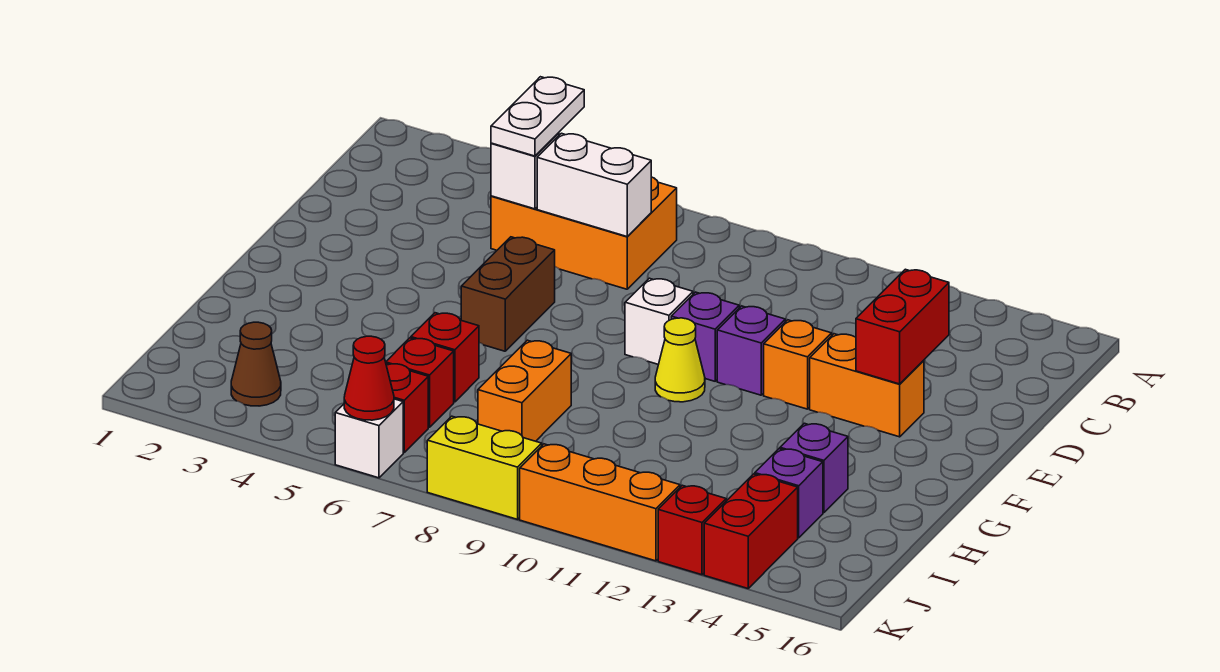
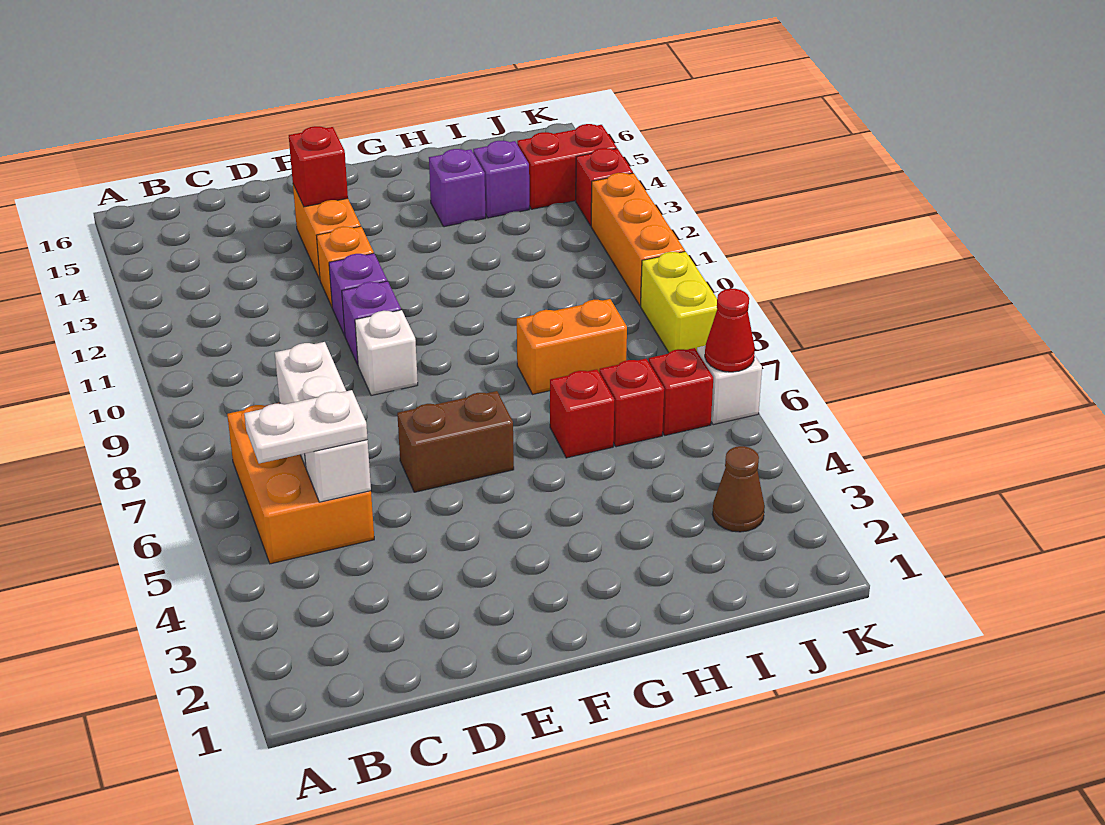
red brick D14:E14 level 2 -> red brick E14 level 2
yellow cone F10 level 1 -> none

